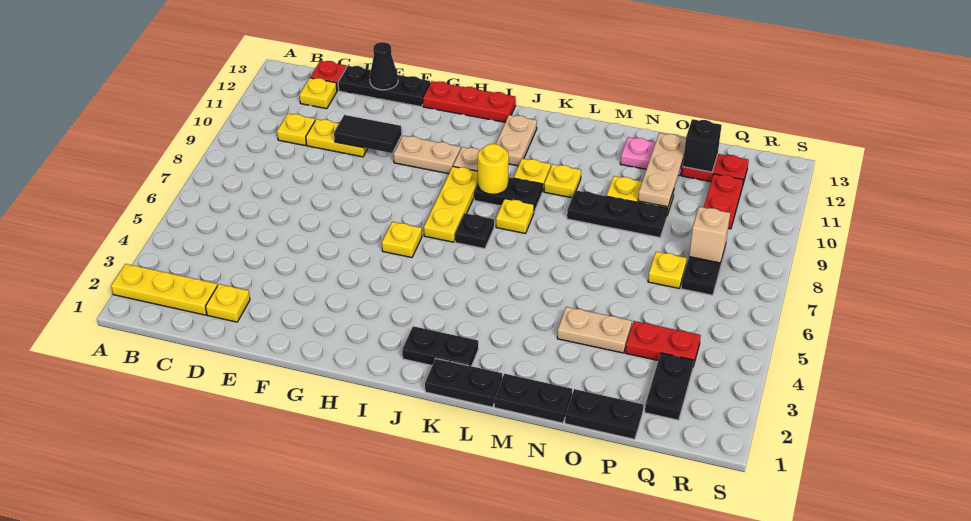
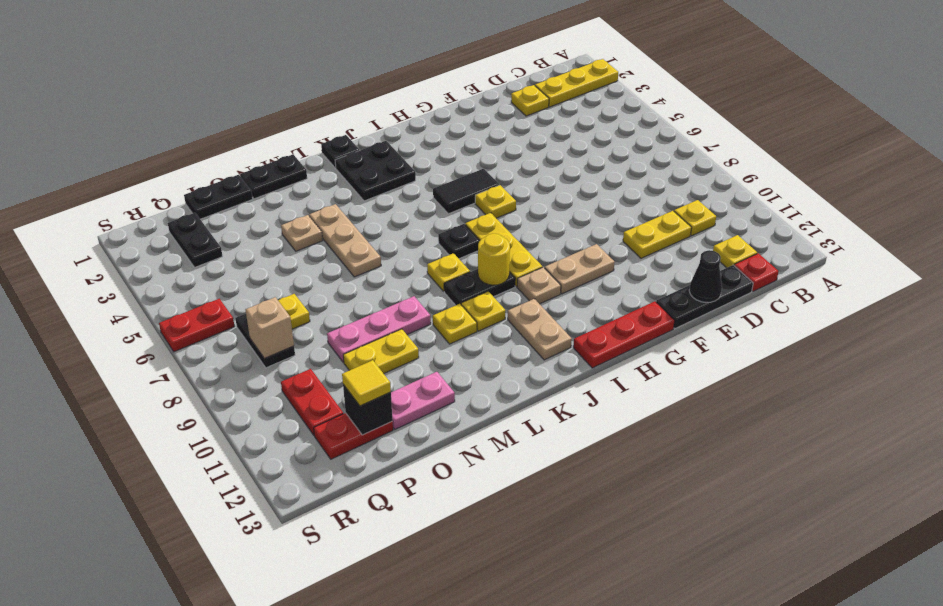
black tile E10:F10 level 2 -> black tile H5:I5 level 1
black plate J2:K2 level 1 -> black plate J2:K3 level 1
black plate K1:L1 level 1 -> black plate K1 level 1
black plate M9:O9 level 1 -> pink plate M9:O9 level 1
tan plate N4:O4 level 1 -> tan plate N4 level 1
tan plate O10:O12 level 2 -> tan plate M4:M6 level 1
red plate P4:Q4 level 1 -> red plate R6:S6 level 1
none -> yellow tile P12 level 3

